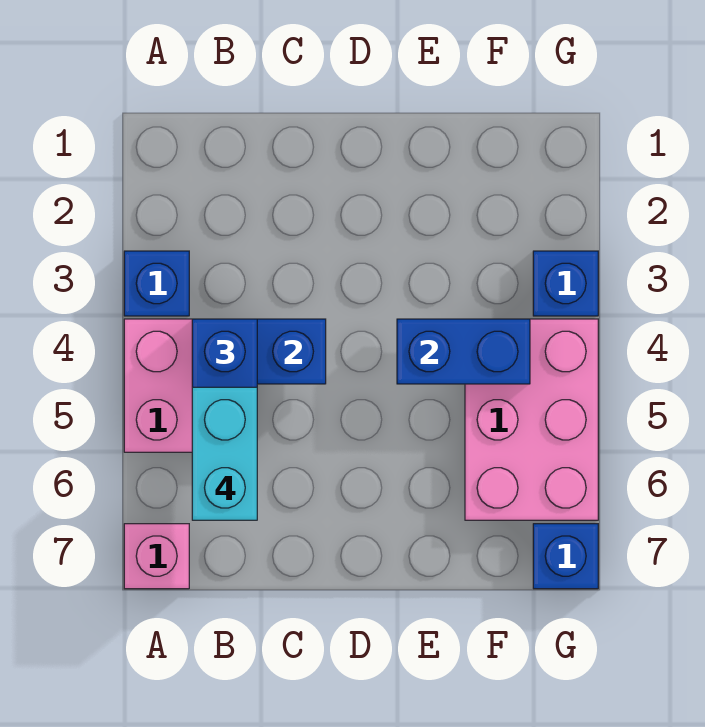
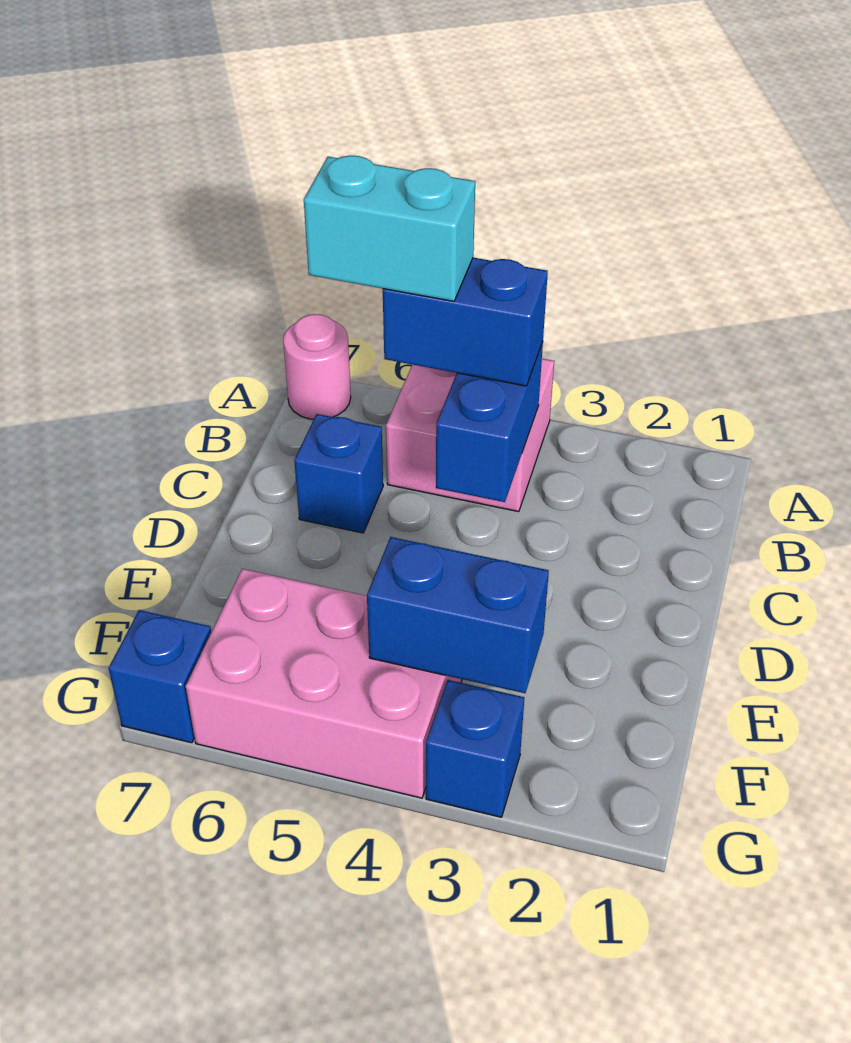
blue brick A3 level 1 -> blue brick C6 level 1
pink brick A7 level 1 -> pink round brick A7 level 1
blue brick E4:F4 level 2 -> blue brick F3:F4 level 2

